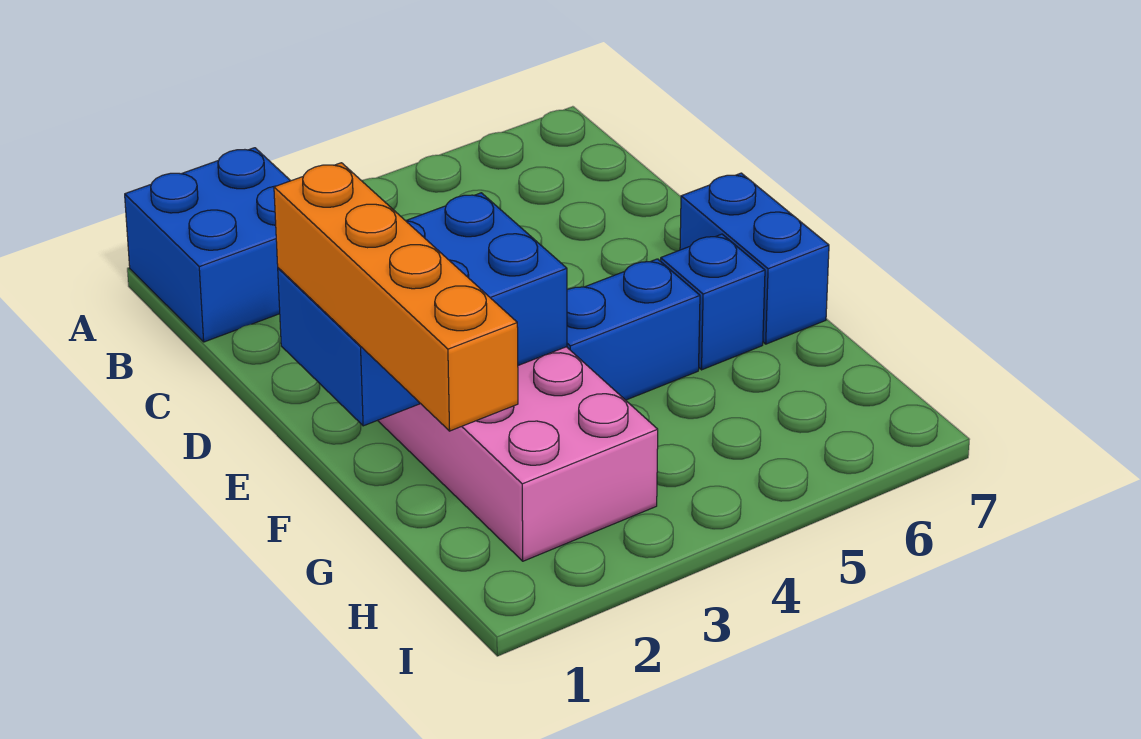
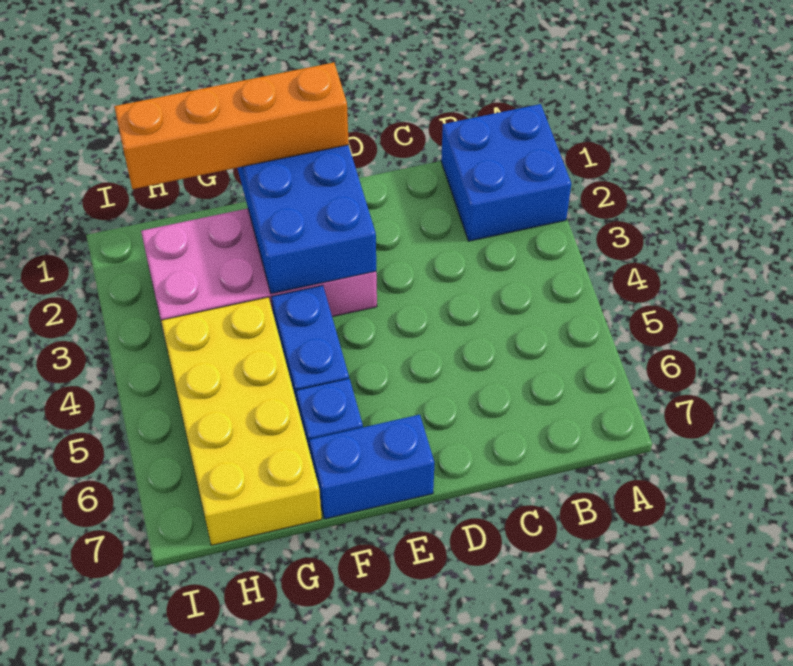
none -> yellow brick G4:H7 level 1

